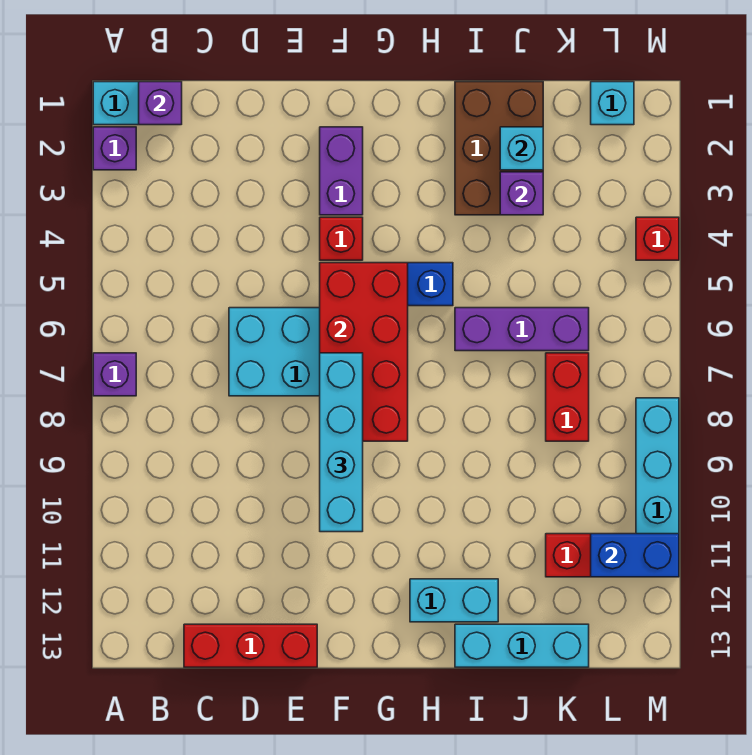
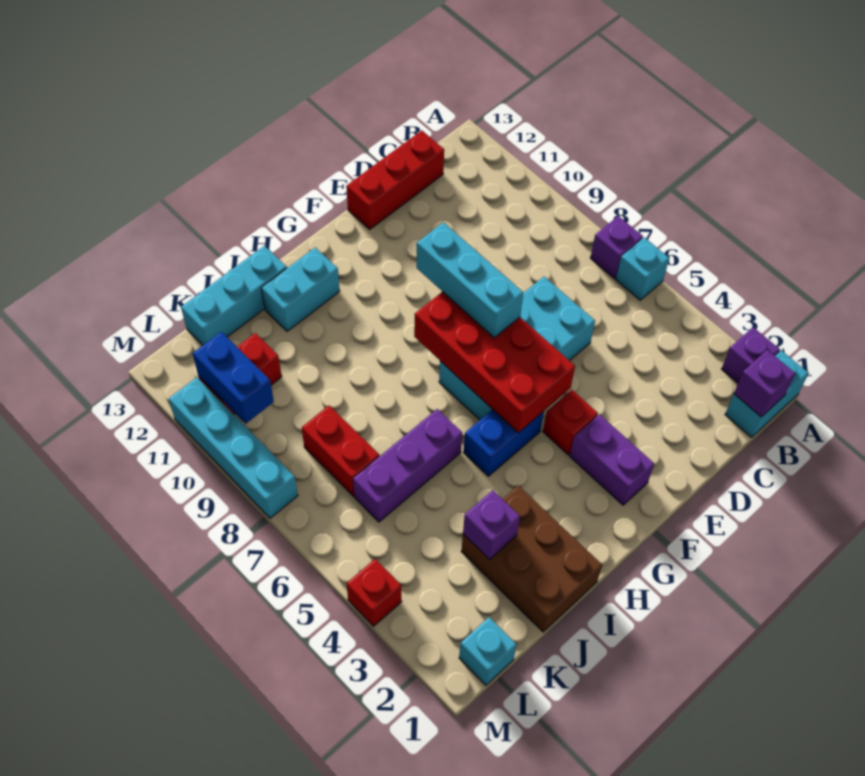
cyan brick F7:F10 level 3 -> cyan brick F7:F9 level 3
cyan brick J2 level 2 -> cyan brick A6 level 1
blue brick L11:M11 level 2 -> blue brick L10:L11 level 2

